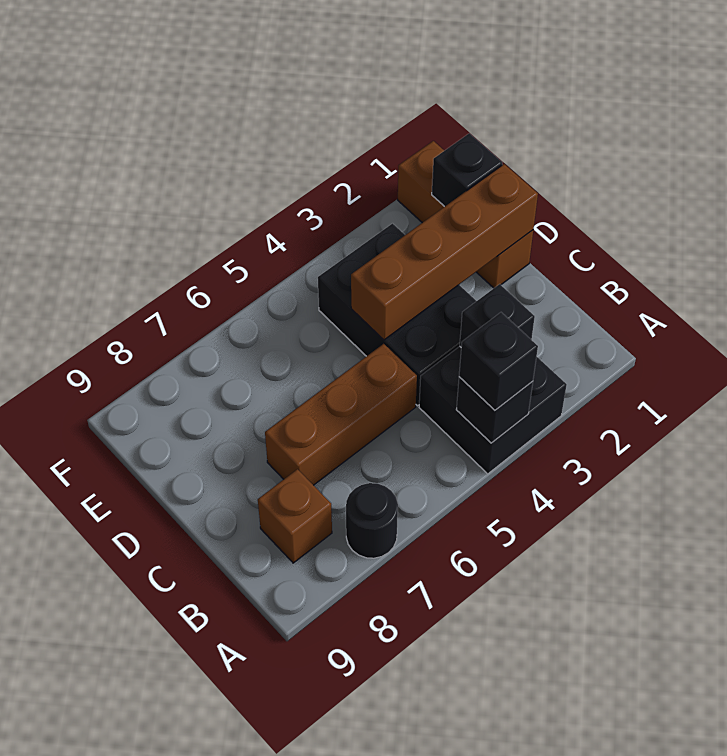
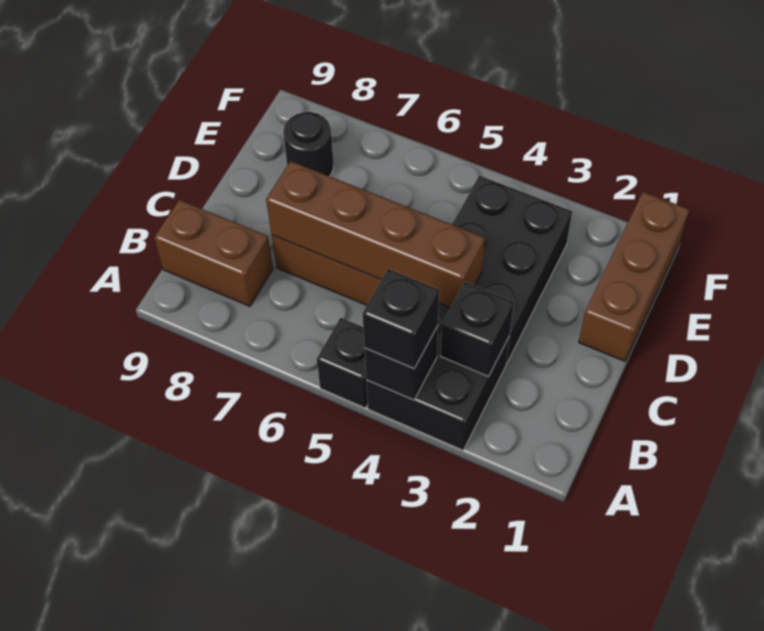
black round brick A7 level 1 -> black round brick E8 level 1
brown brick B8 level 1 -> brown brick B8:B9 level 1
brown brick D1:D4 level 2 -> brown brick C4:C7 level 2
black brick E1 level 2 -> black brick A5 level 1

